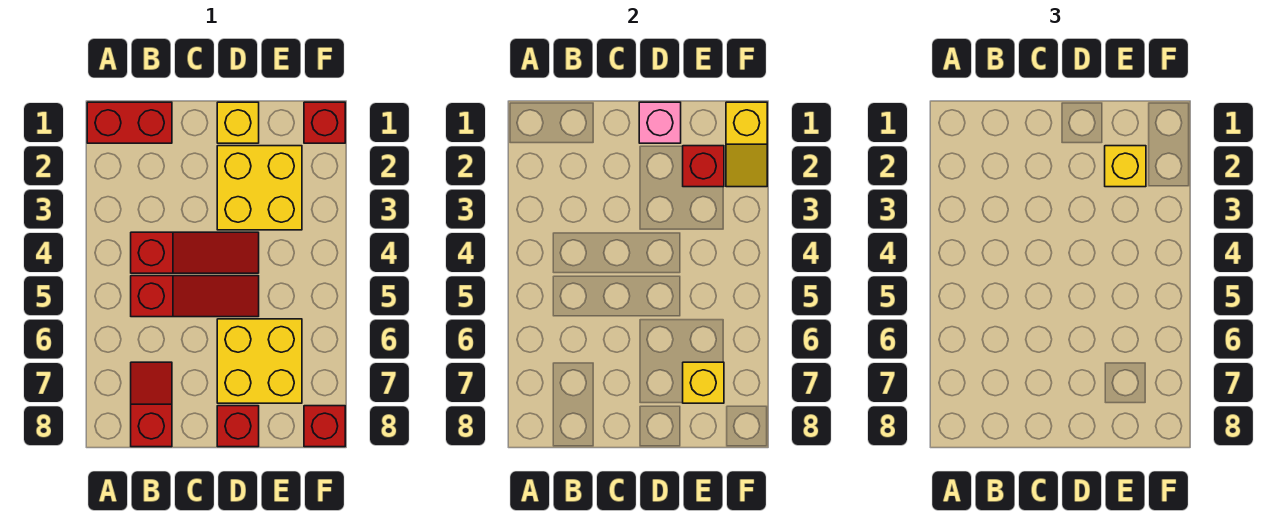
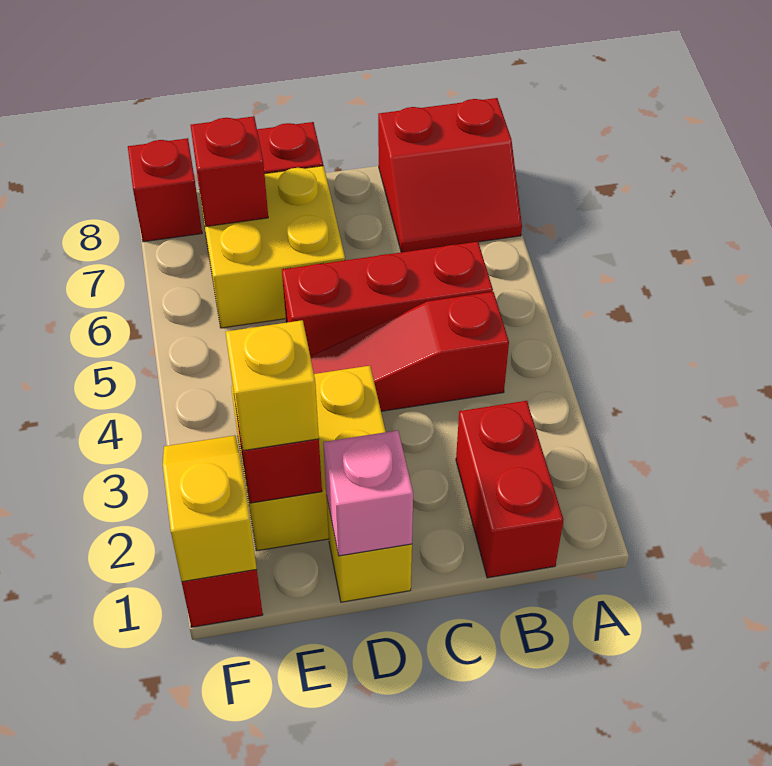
red brick A1:B1 level 1 -> red brick B1:B2 level 1
red slope B5:D5 level 1 top B -> red brick B5:D5 level 1
red slope B7:B8 level 1 top 8 -> red slope A7:B8 level 1 top 8
yellow brick E7 level 2 -> red brick E7 level 2

